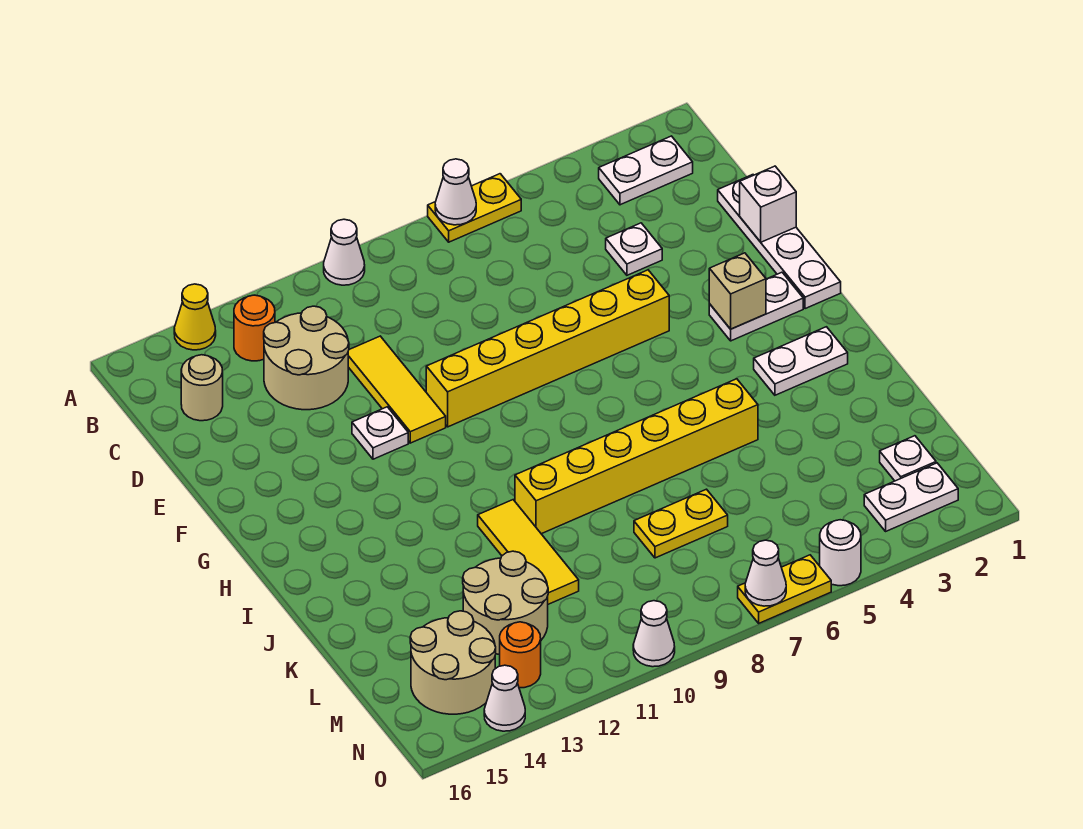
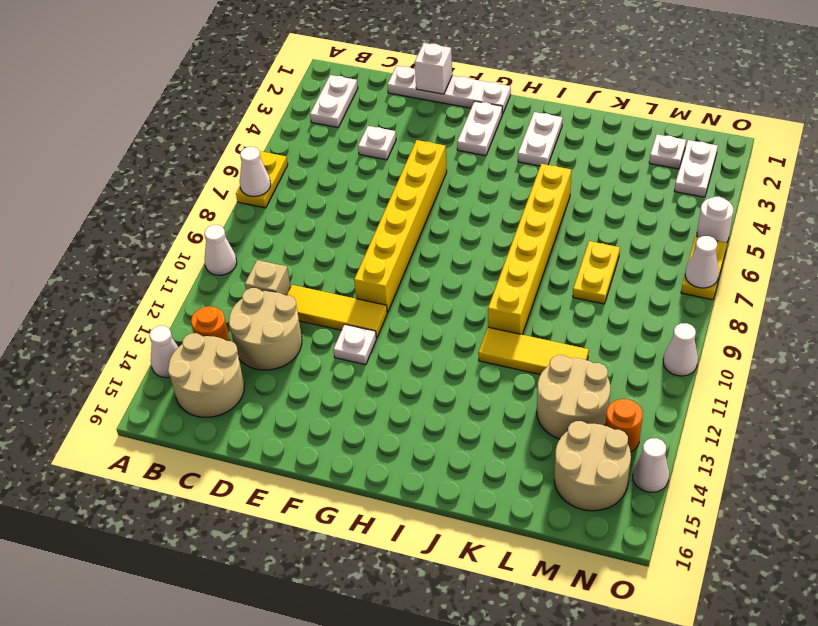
yellow cone A14 level 1 -> white cone A14 level 1
tan round brick C15 level 1 -> tan round brick B14:C15 level 1
tan brick G3 level 2 -> tan brick C11 level 1

